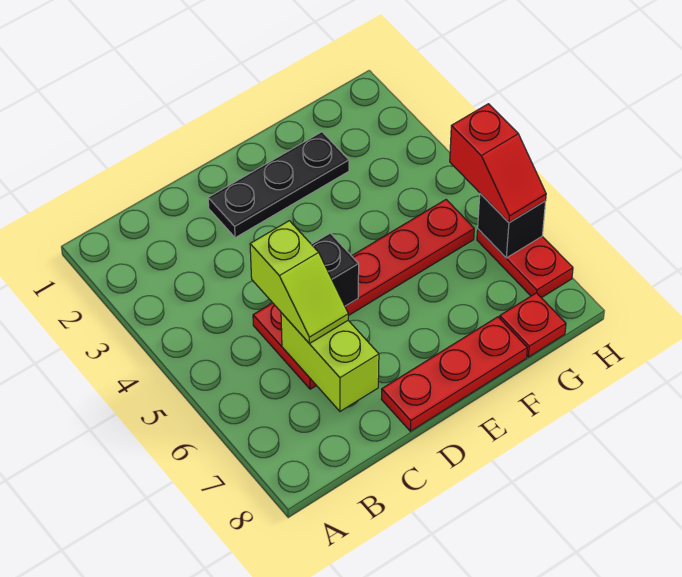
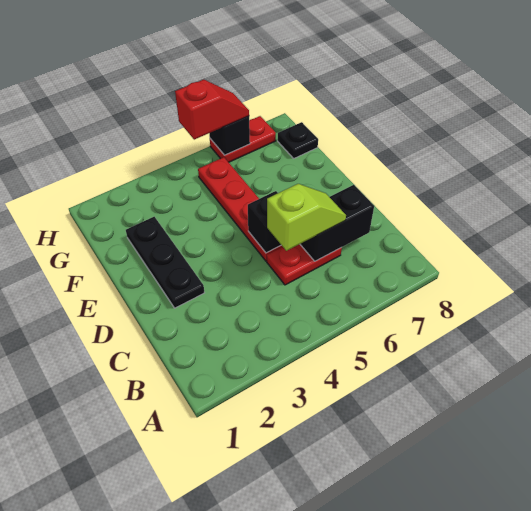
lime brick C6:C7 level 2 -> black brick C6:C7 level 2
red plate D8:F8 level 1 -> none
red plate G8 level 1 -> black plate G8 level 1

